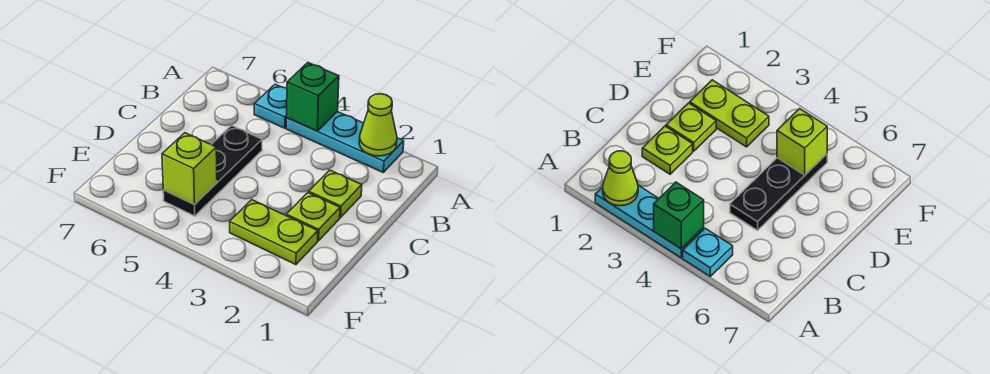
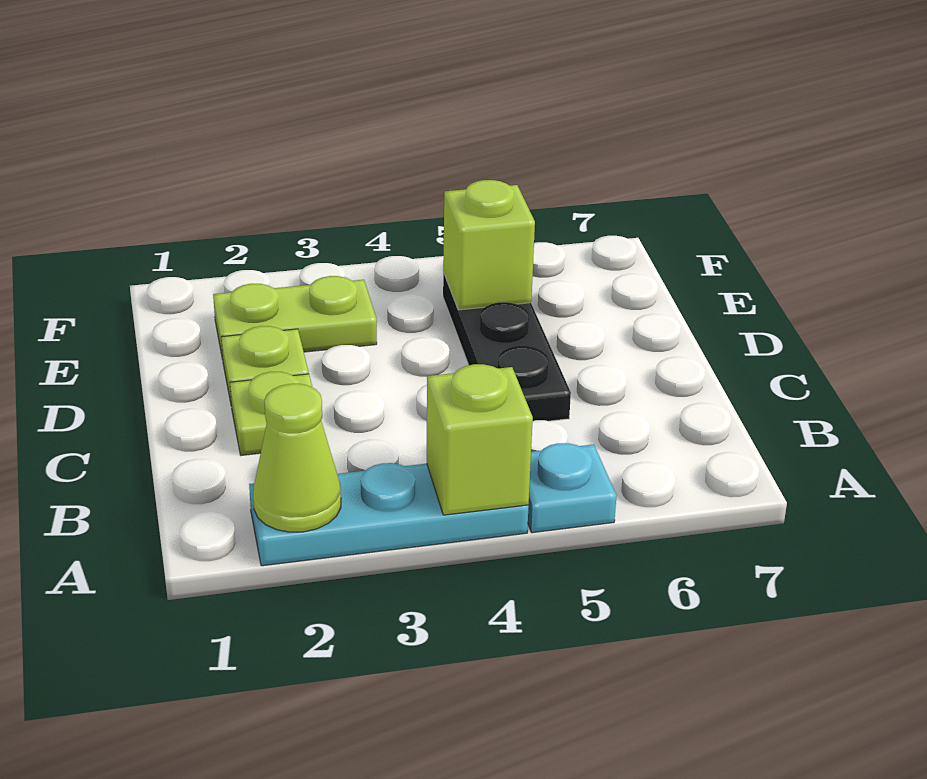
green brick A4 level 2 -> lime brick A4 level 2

